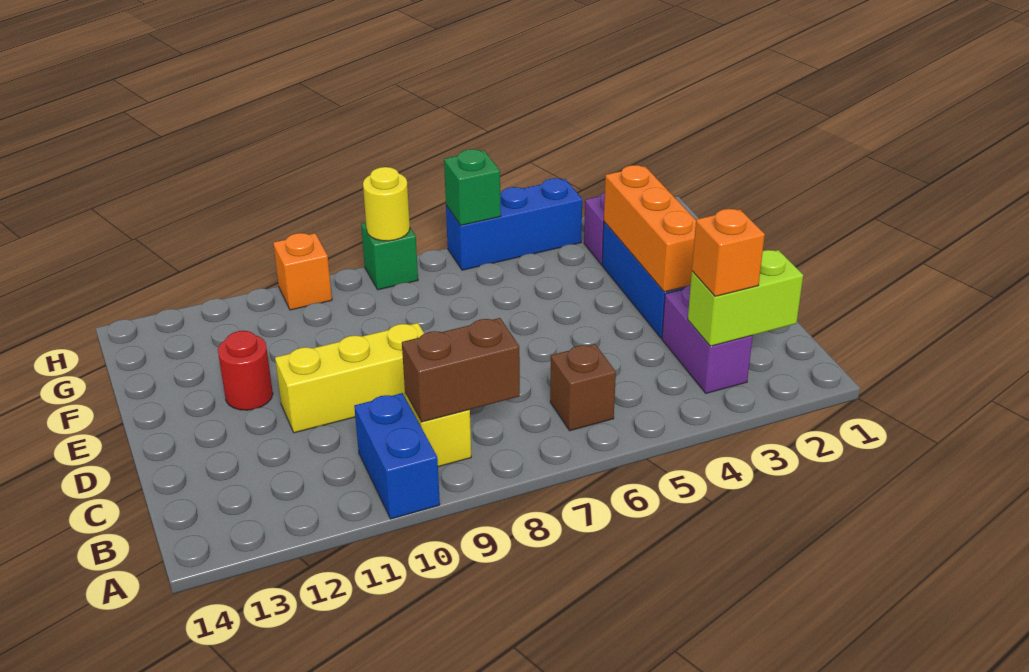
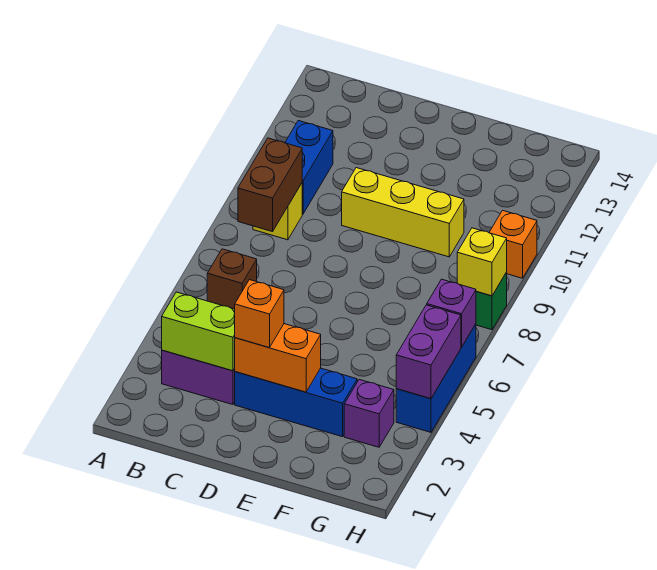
blue brick A10:B10 level 1 -> blue brick B10:B11 level 1
lime brick B2:B3 level 2 -> lime brick B3:C3 level 2
orange brick B3 level 3 -> orange brick D3 level 3
orange brick D3:F3 level 2 -> orange brick D3:E3 level 2
yellow brick D9:D11 level 1 -> yellow brick D10:F10 level 1
red round brick E12 level 1 -> none
none -> purple brick H4:H5 level 2
green brick H6 level 2 -> purple brick H6 level 2
yellow round brick H8 level 2 -> yellow brick H8 level 2

